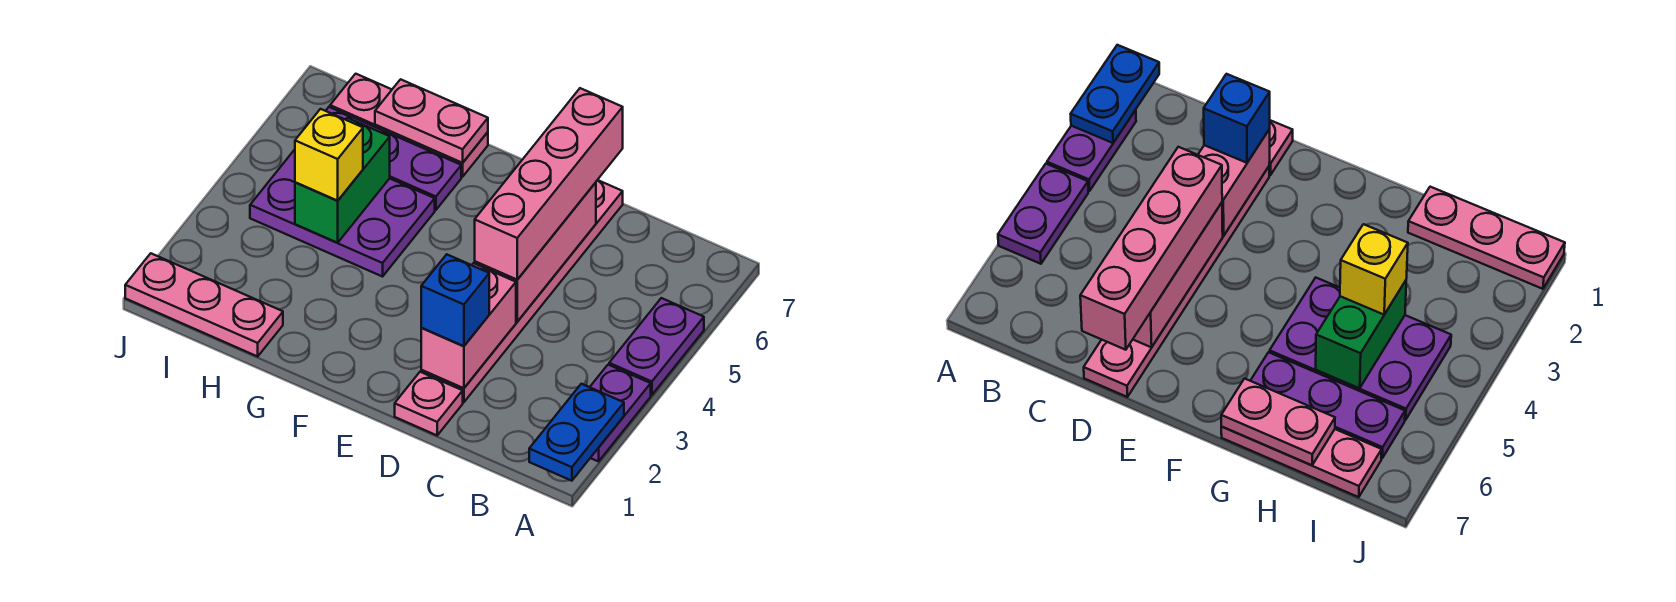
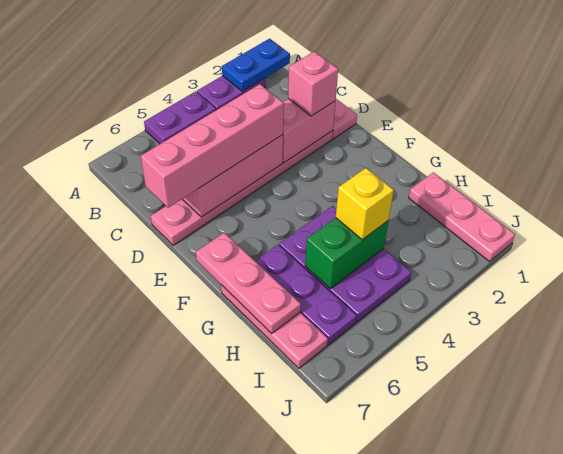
blue brick D2 level 3 -> pink brick D2 level 3
pink plate G7:H7 level 2 -> pink plate F7:H7 level 2

